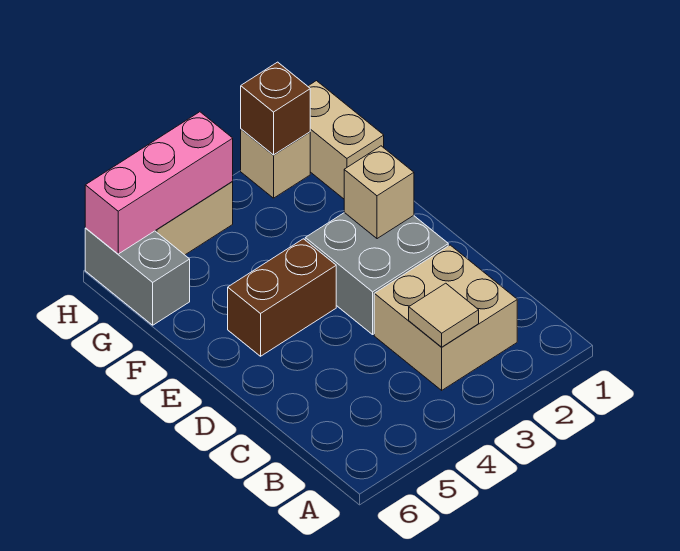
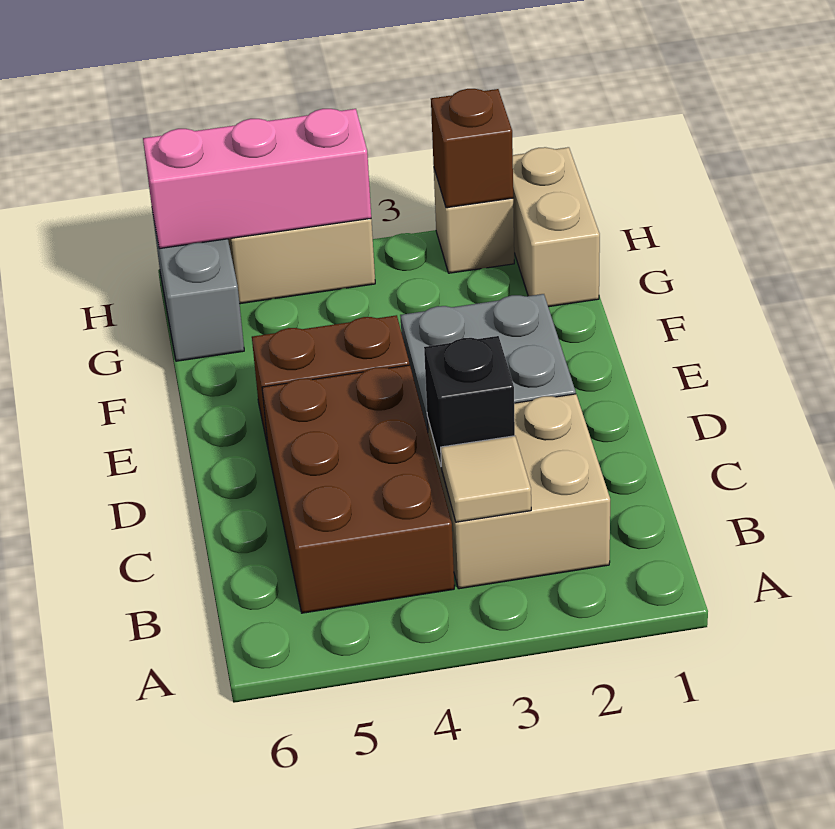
none -> brown brick B4:D5 level 1
none -> black brick C3 level 2
tan brick E2 level 2 -> none

